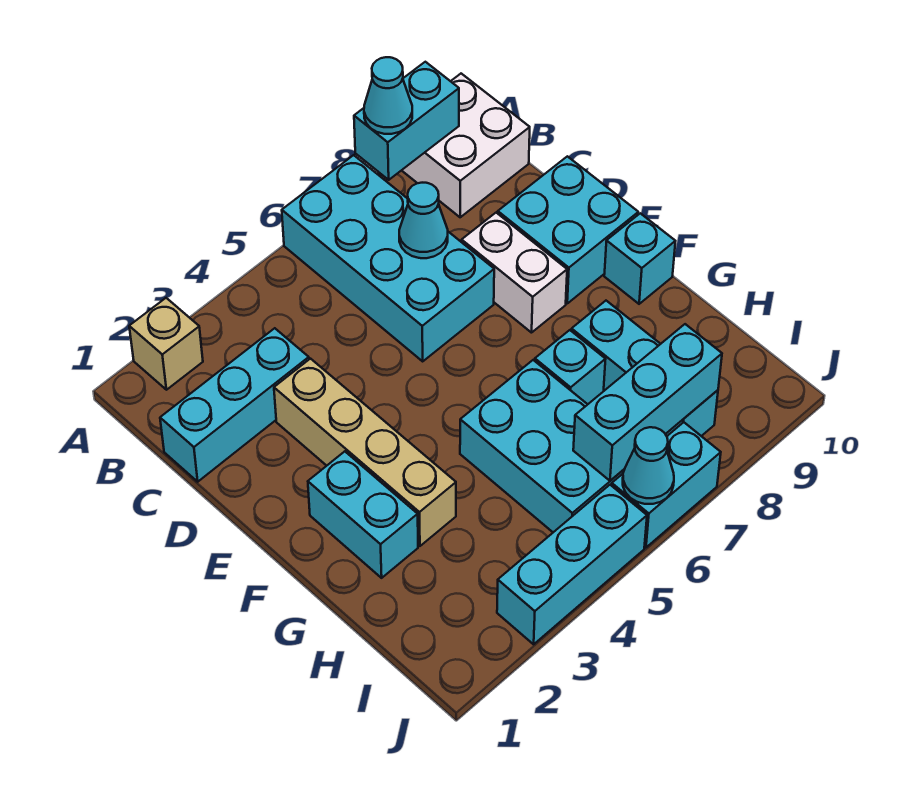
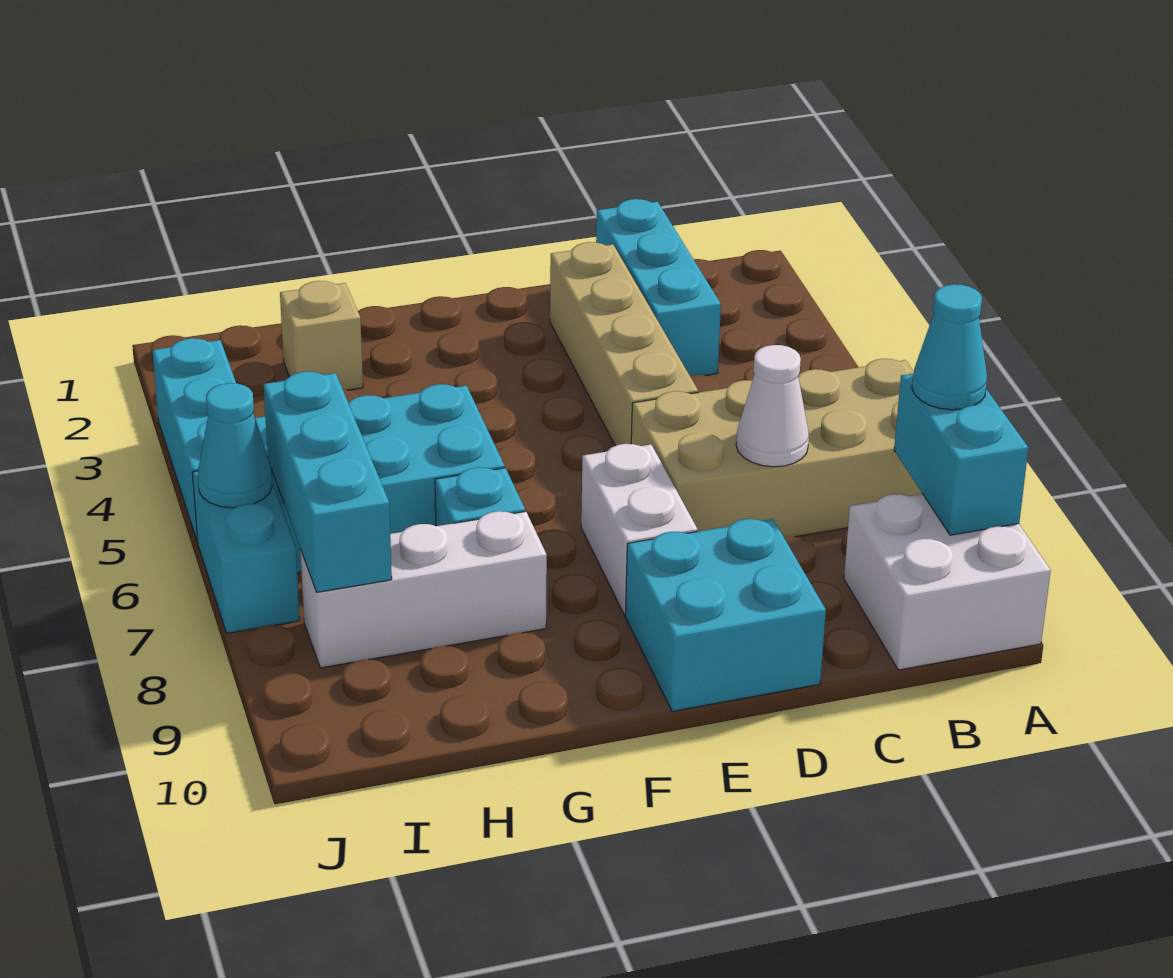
tan brick A2 level 1 -> tan brick H2 level 1
cyan brick A6:D7 level 1 -> tan brick A6:D7 level 1
cyan cone C7 level 2 -> white cone C7 level 2
tan brick D3:G3 level 1 -> tan brick D2:D5 level 1
white brick D8:E8 level 1 -> white brick E7:E8 level 1
cyan brick F2:G2 level 1 -> none
cyan brick F10 level 1 -> none
cyan brick G8:I8 level 1 -> white brick G8:I8 level 1

